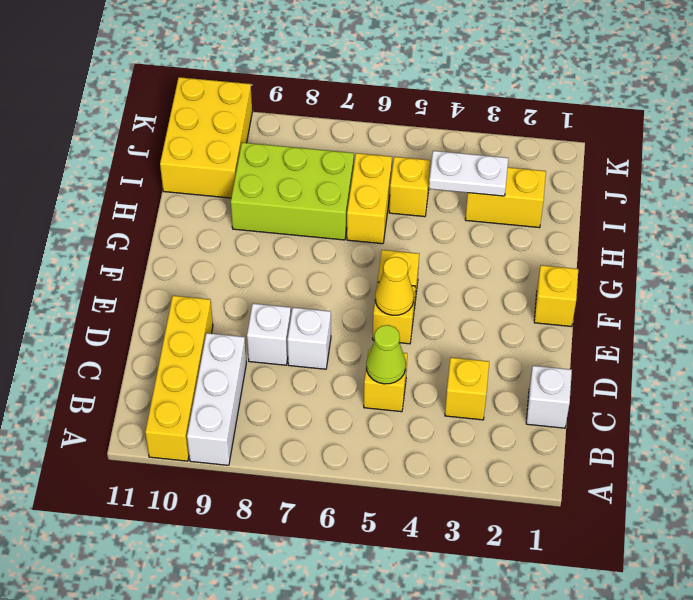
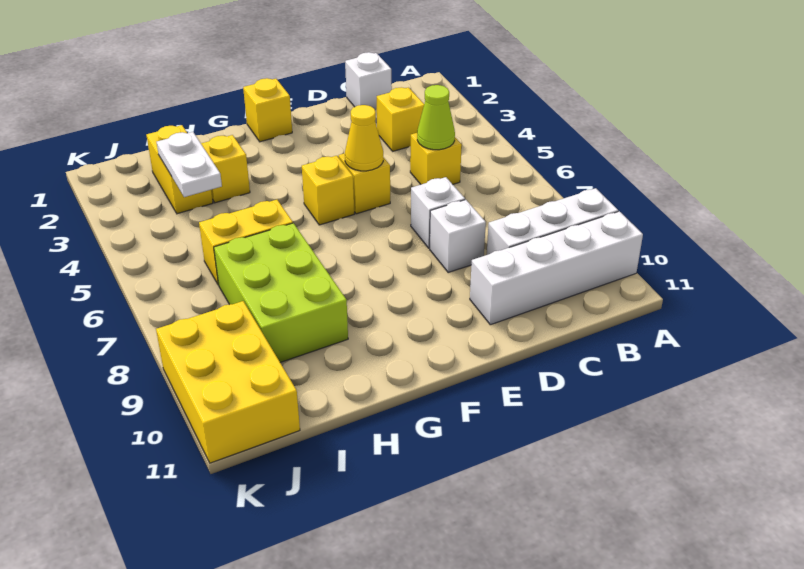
yellow brick A10:D10 level 1 -> white brick A10:D10 level 1
yellow brick I5 level 1 -> yellow brick H3 level 1
yellow brick I10:K11 level 1 -> yellow brick J9:K11 level 1

